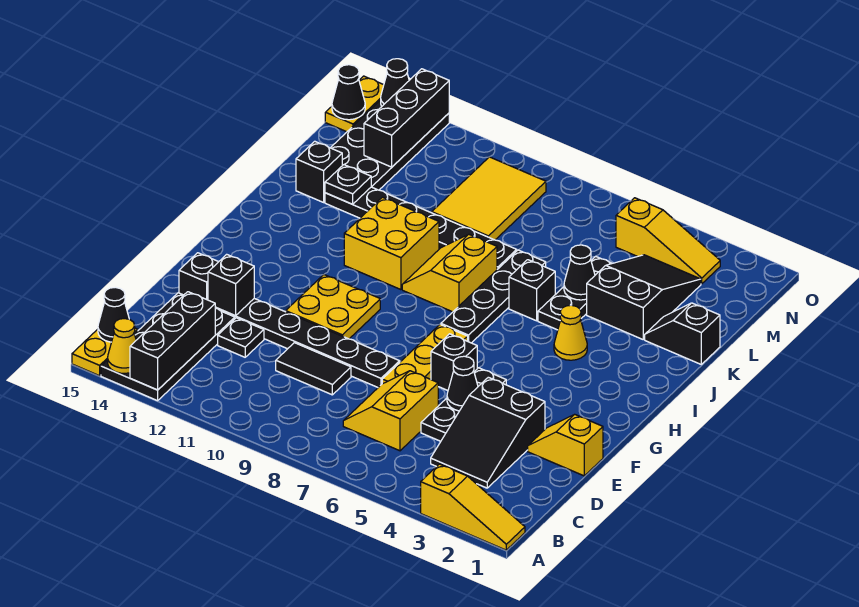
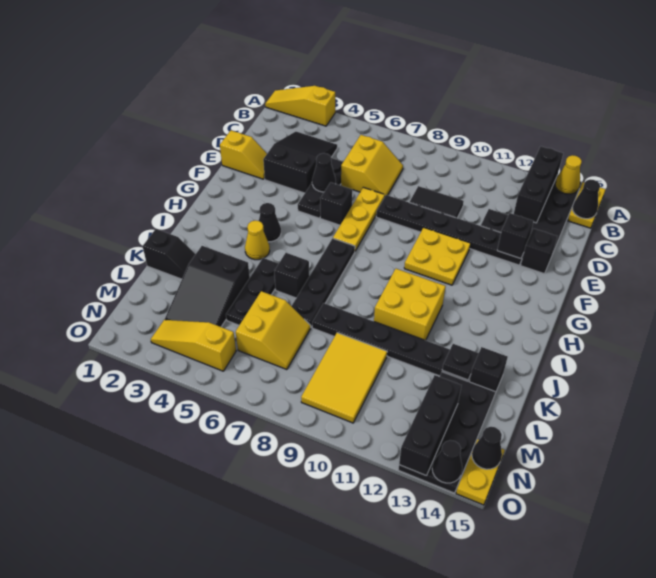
yellow slope I8:J9 level 1 top 8 -> yellow slope L6:M7 level 1 top 6
black cone K5 level 2 -> black cone H4 level 1

